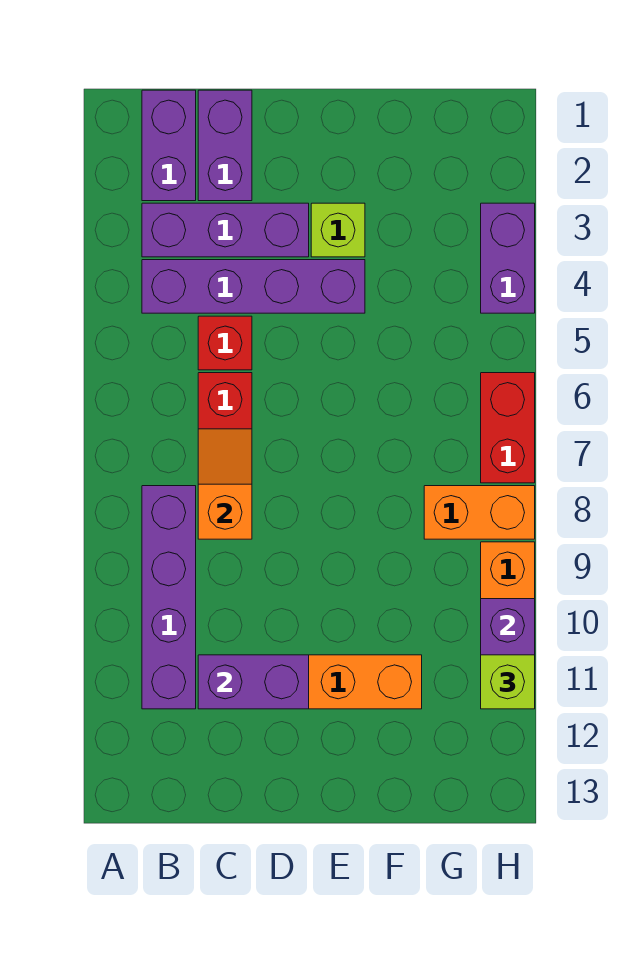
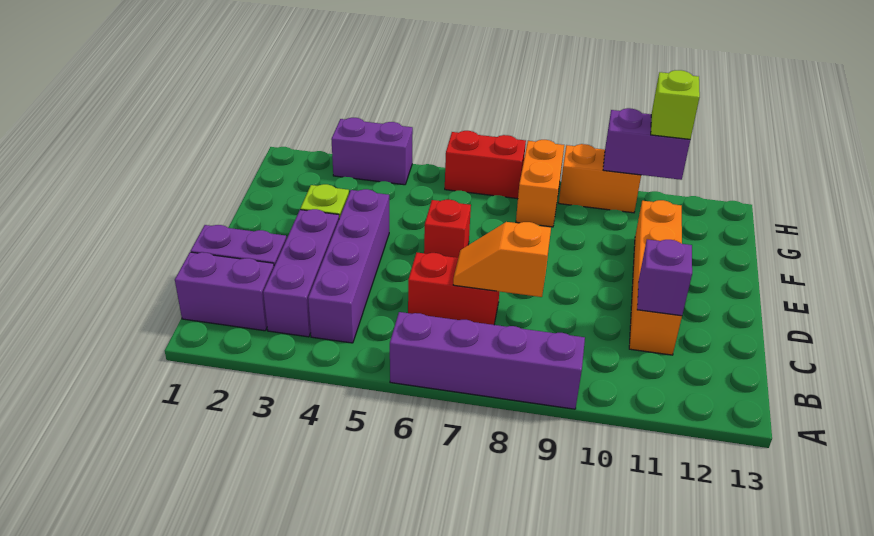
purple brick B8:B11 level 1 -> purple brick A6:A9 level 1
red brick C5 level 1 -> red brick E6 level 1
purple brick C11:D11 level 2 -> purple brick C11 level 2

